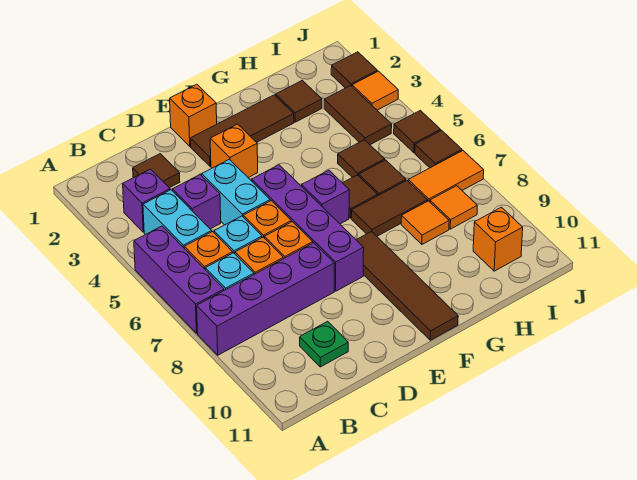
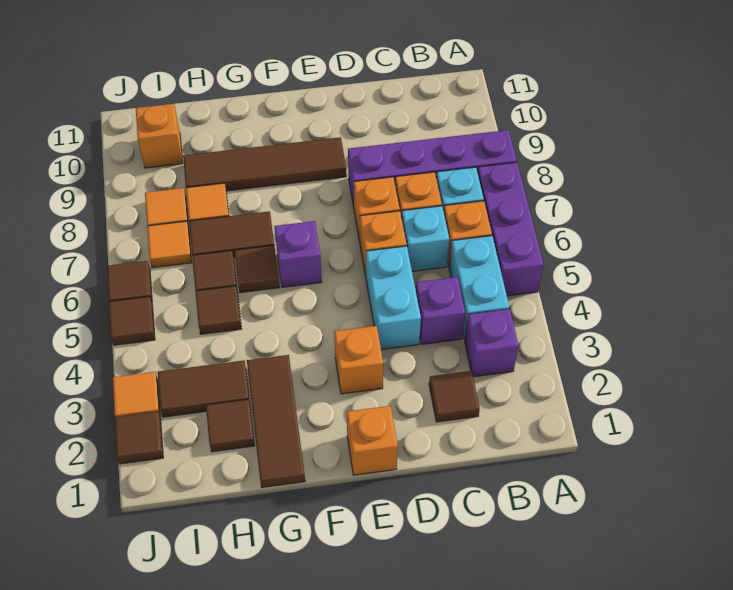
green plate C10 level 1 -> none
brown tile E2:G2 level 1 -> brown tile G1:G3 level 1
purple brick E5:E8 level 1 -> none
brown tile F8:F11 level 1 -> brown tile E9:H9 level 1
brown tile I3:I4 level 1 -> brown tile H3:I3 level 1
orange tile I7:J7 level 1 -> orange tile I7 level 1

